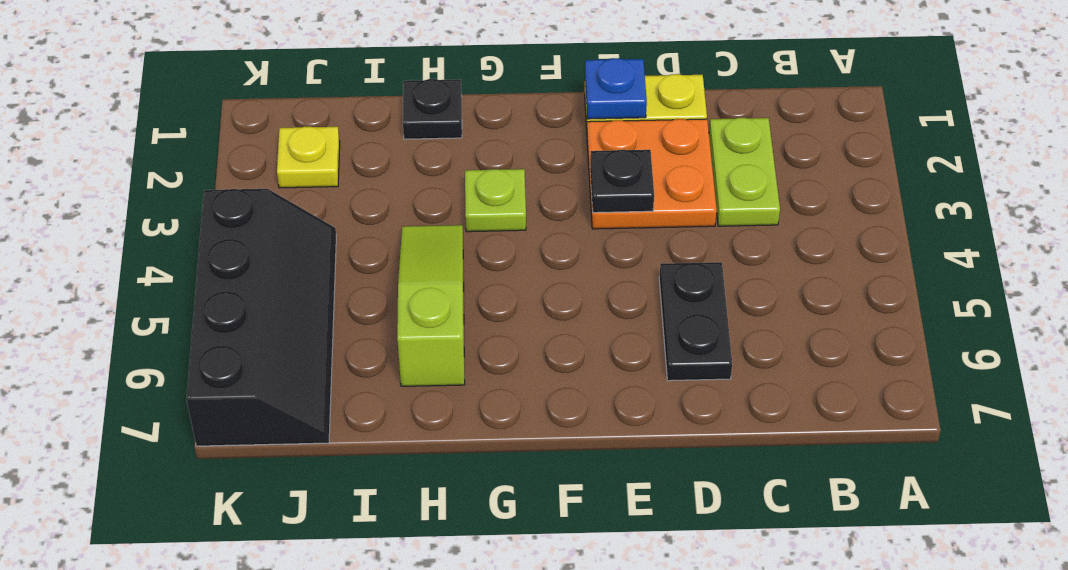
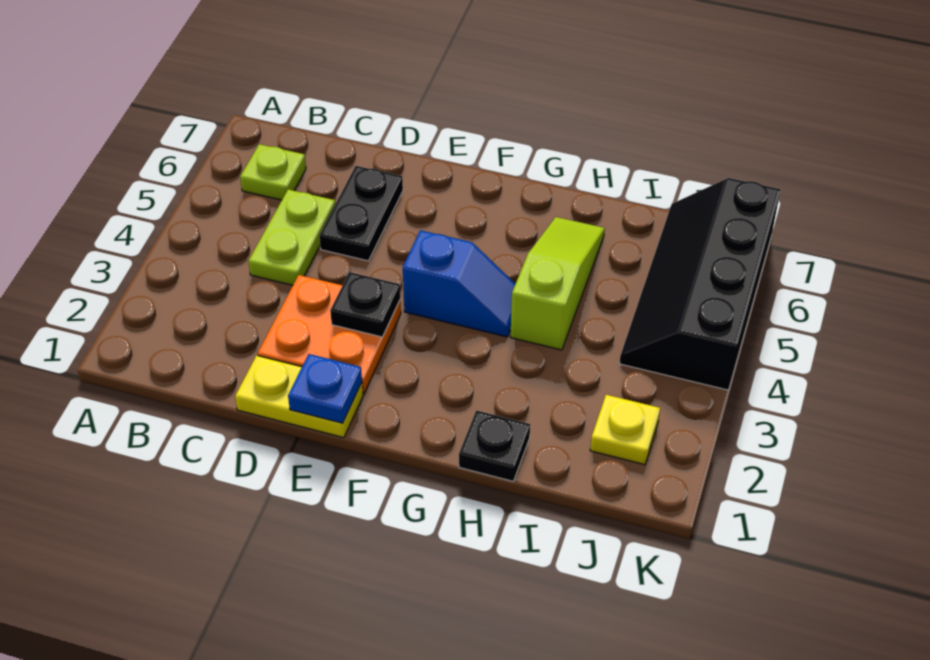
lime plate C2:C3 level 1 -> lime plate C4:C5 level 1
none -> blue slope F4:G4 level 1 top F
lime plate G3 level 1 -> lime plate B6 level 1
lime slope H4:H6 level 1 top 6 -> lime slope H4:H6 level 1 top 4

